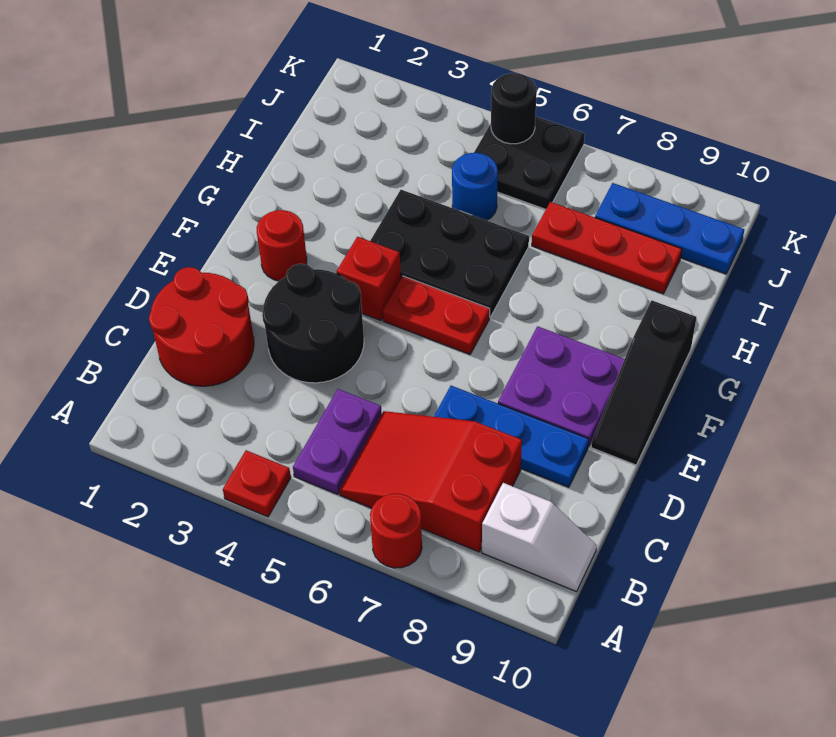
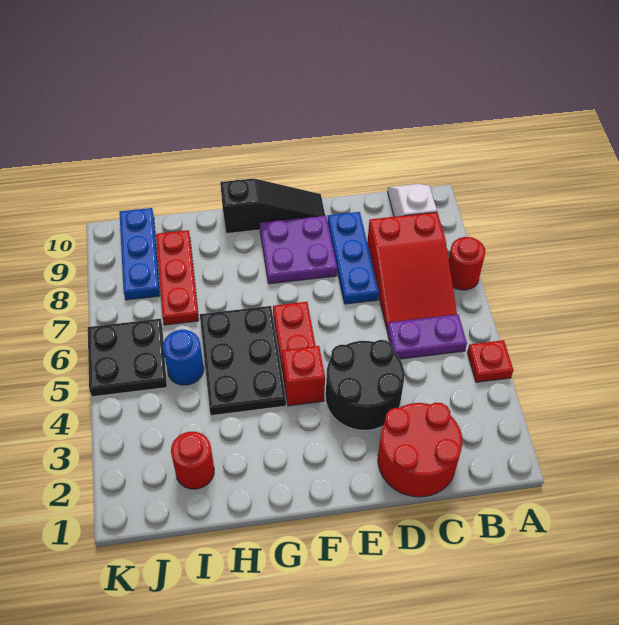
red round brick F2 level 1 -> red round brick I2 level 1
black round brick K5 level 2 -> none

